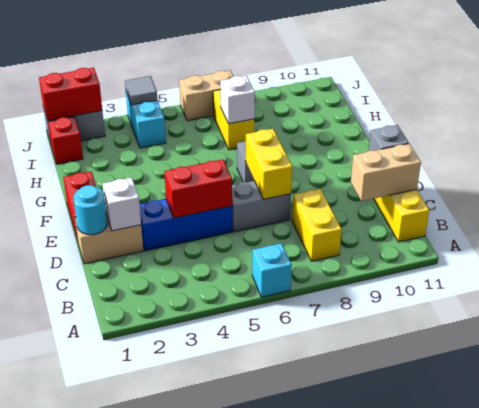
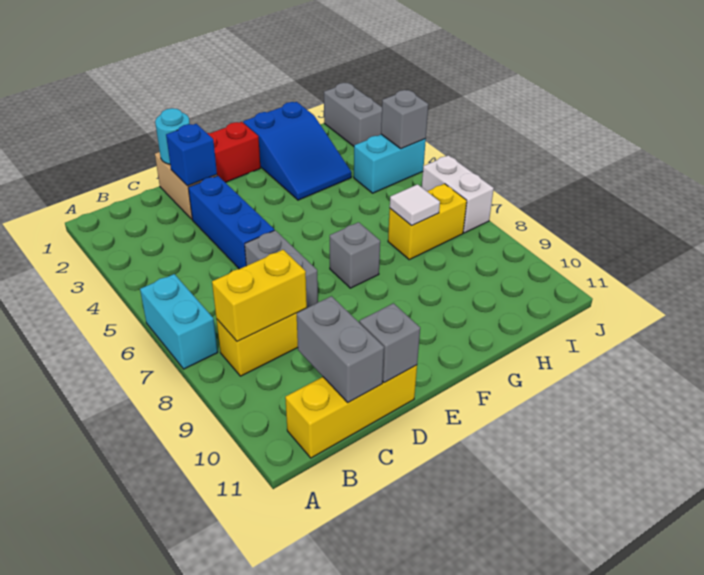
cyan brick A6 level 1 -> cyan brick A6:A7 level 1
tan brick C10:C11 level 2 -> grey brick C10:C11 level 2
white brick D2 level 2 -> blue brick D2 level 2
red brick D4:D5 level 2 -> none
yellow brick D7:E7 level 2 -> yellow brick B8:C8 level 2
none -> blue slope G1:H3 level 1 top 1
white brick H7 level 2 -> white tile H7 level 2
red brick I1 level 1 -> none
red brick J1:J2 level 2 -> none
grey tile J4 level 2 -> grey brick J4 level 2
tan brick J6:J7 level 1 -> white brick J6:J7 level 1

